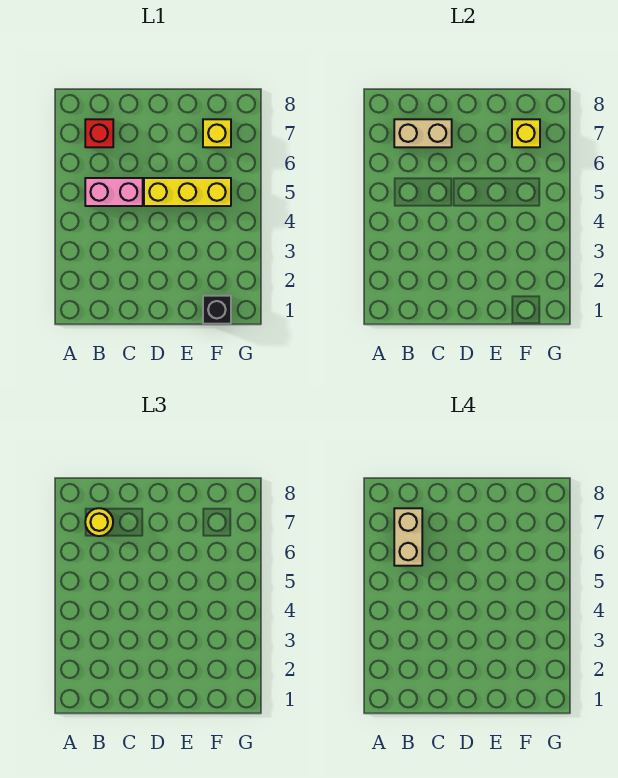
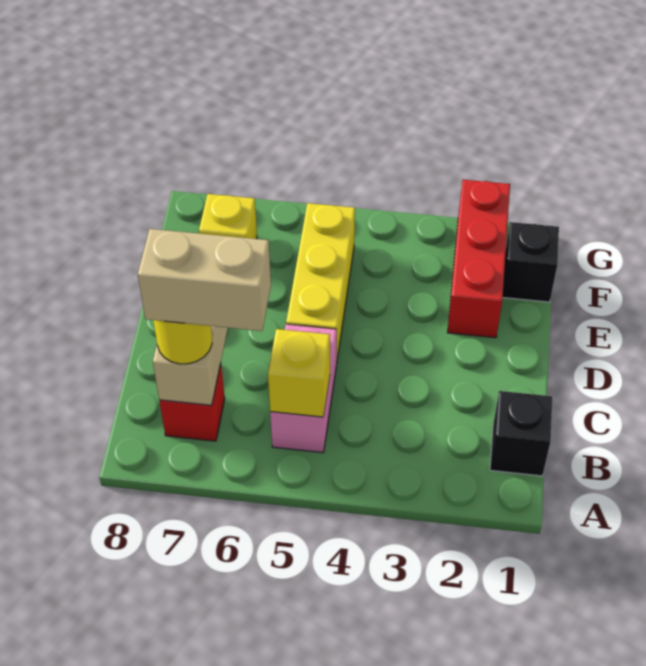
none -> black brick B1 level 1
none -> red brick E2:G2 level 1
yellow brick F7 level 2 -> yellow brick B5 level 2

